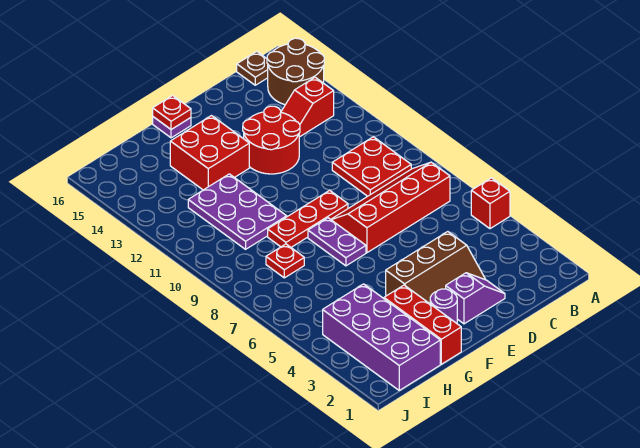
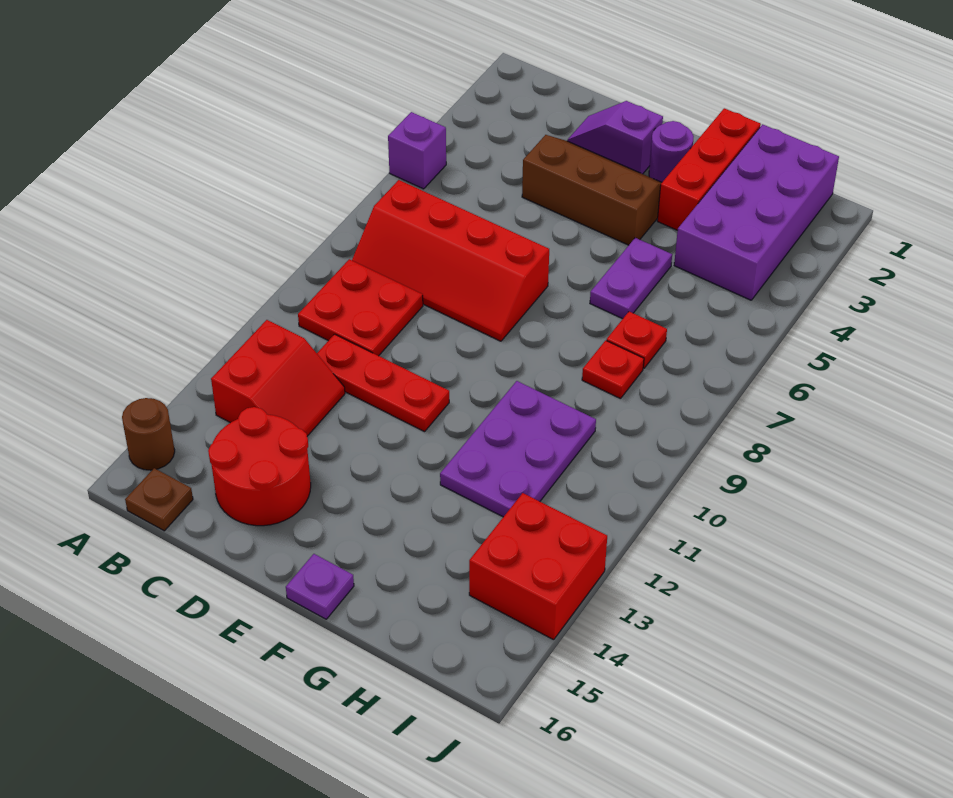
red brick A5 level 1 -> purple brick A5 level 1
brown round brick A14:B15 level 1 -> brown round brick A15 level 1
red slope B13:C13 level 1 top B -> red slope B12:C13 level 1 top B
red round brick D12:E13 level 1 -> red round brick C14:D15 level 1
red plate E9:G9 level 1 -> red plate C11:E11 level 1
purple plate F7:F8 level 1 -> purple plate G5:G6 level 1
red brick F13:G14 level 1 -> red brick I13:J14 level 1
red plate F16 level 2 -> red plate H7 level 1

